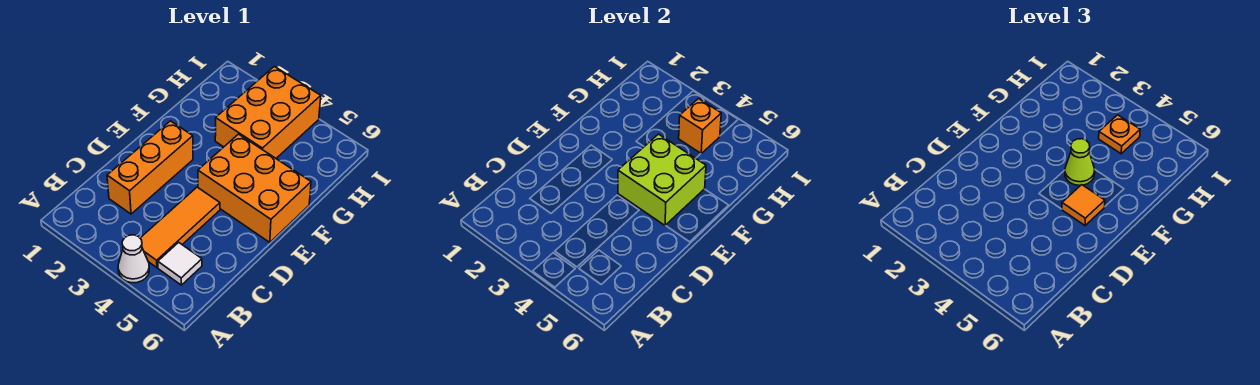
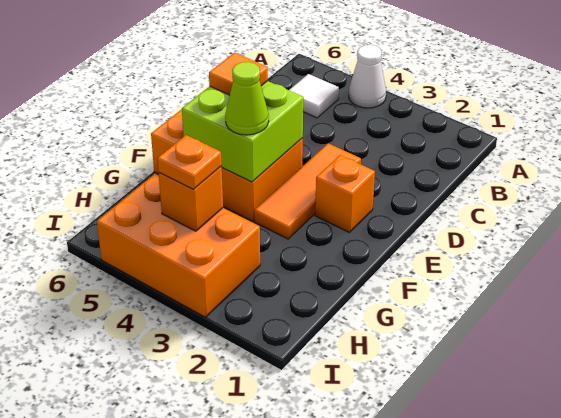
orange tile B4:D4 level 1 -> orange tile D3:F3 level 1
orange brick C2:E2 level 1 -> orange brick E2 level 1
orange brick G3:I4 level 1 -> orange brick H3:I5 level 1

